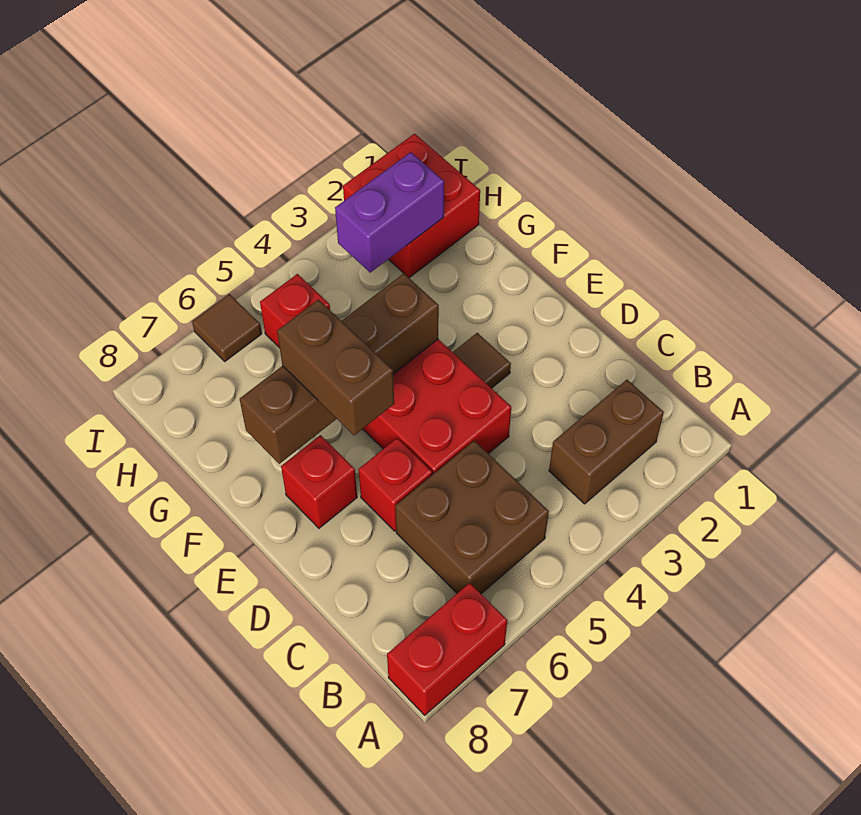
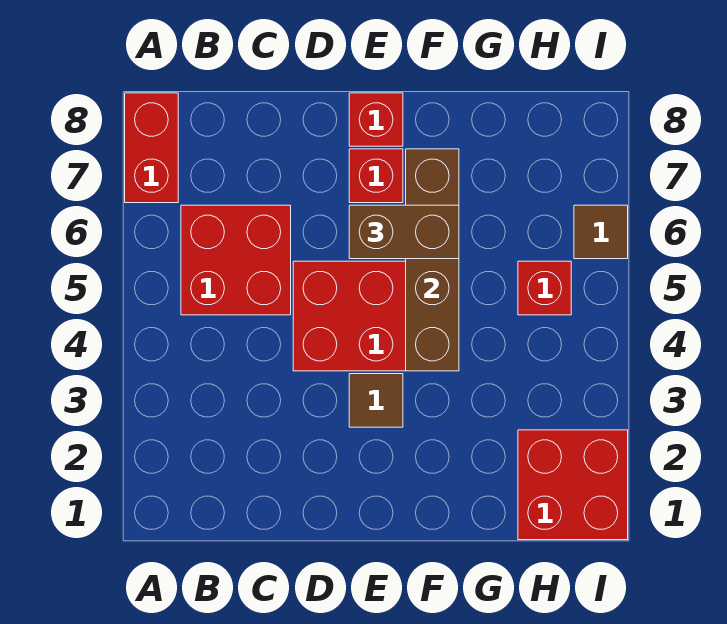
brown brick B2:B3 level 1 -> none
brown brick B5:C6 level 1 -> red brick B5:C6 level 1
red brick D6 level 1 -> red brick E8 level 1
purple brick H2:H3 level 2 -> none

